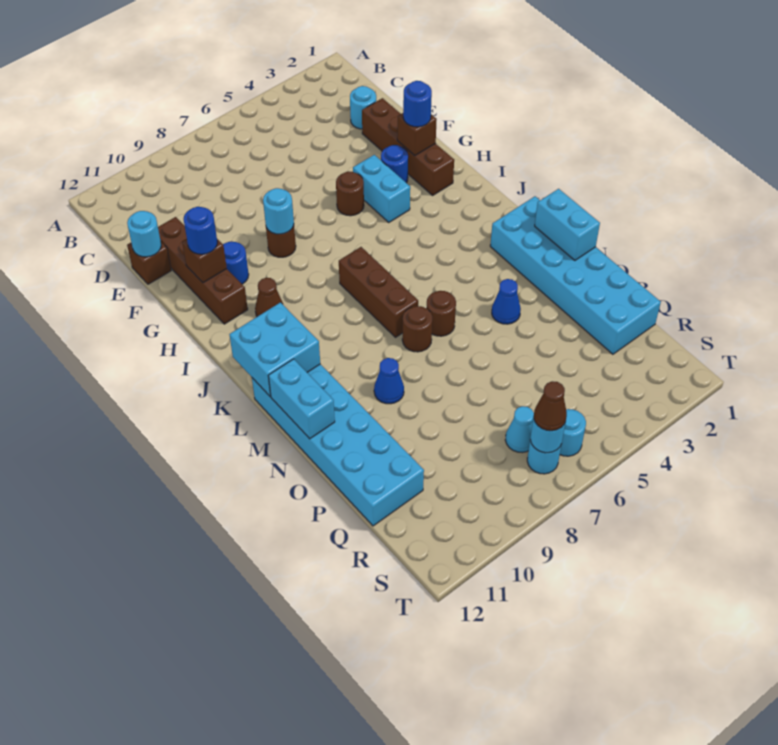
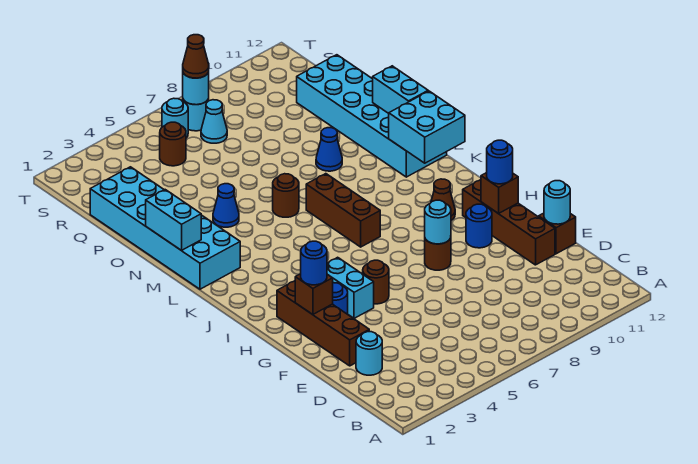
brown round brick M7 level 1 -> brown round brick R5 level 1

